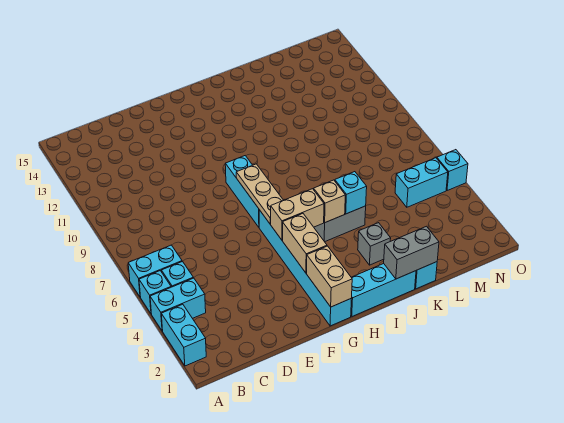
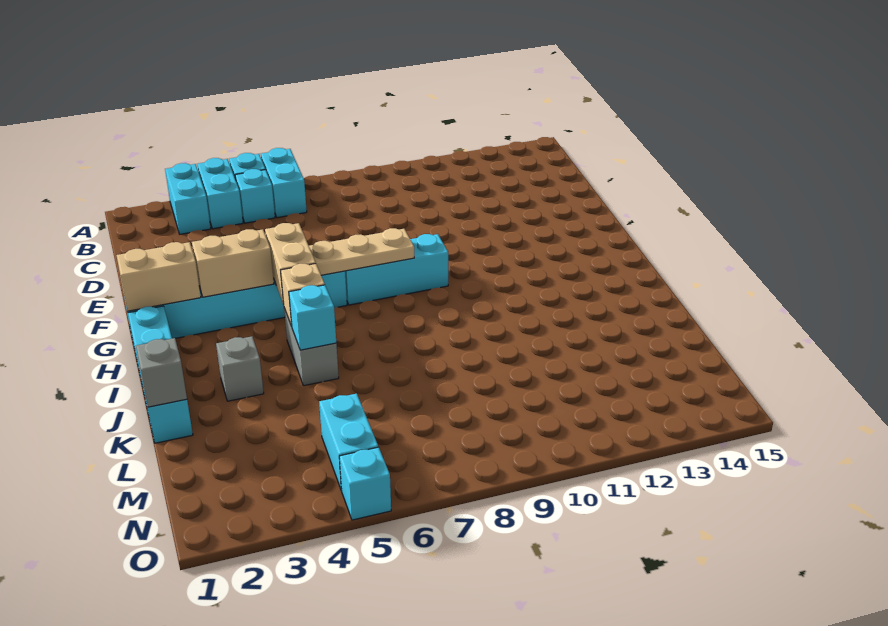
cyan brick A2:A3 level 1 -> cyan brick A3:B3 level 1
grey brick J1:K1 level 2 -> grey brick K1 level 2

